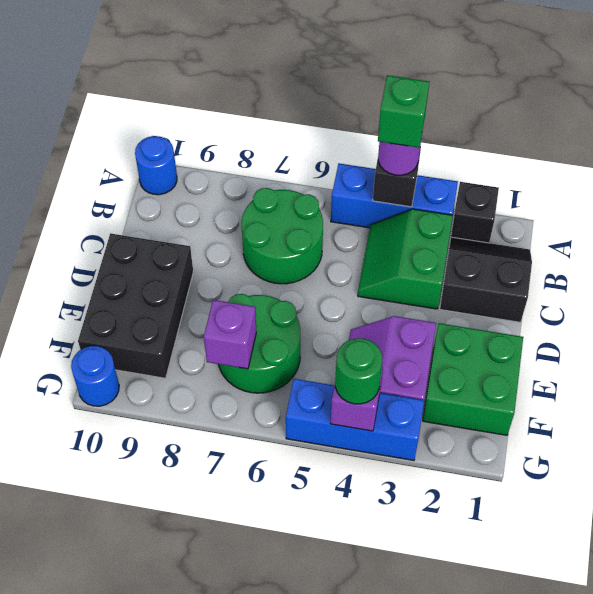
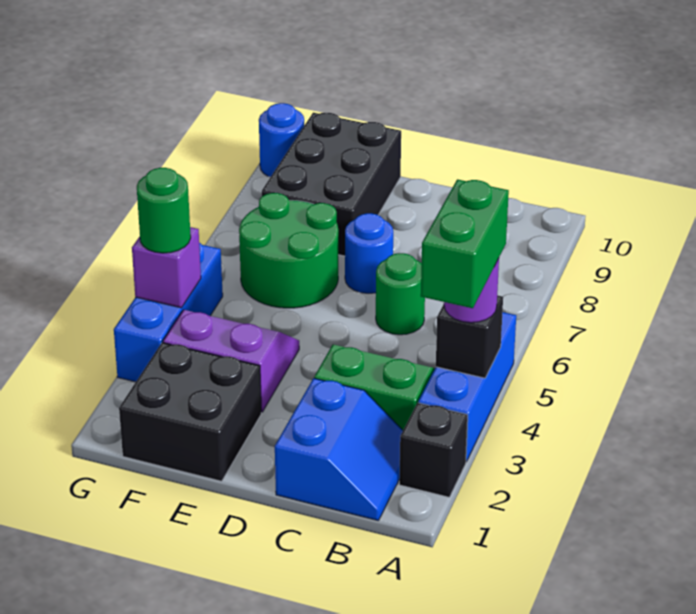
green brick A4 level 4 -> green brick A3:A4 level 4
blue round brick A10 level 1 -> blue round brick D7 level 1
black slope B1:C2 level 1 top C -> blue slope B1:C2 level 1 top C
green round brick B6:C7 level 1 -> green round brick C6 level 1
black brick D9:F10 level 1 -> black brick E8:F10 level 1
green brick E1:F2 level 1 -> black brick E1:F2 level 1
purple brick F7 level 2 -> none

